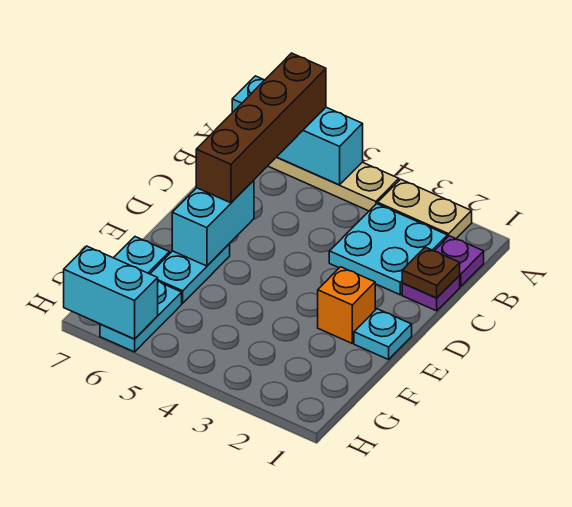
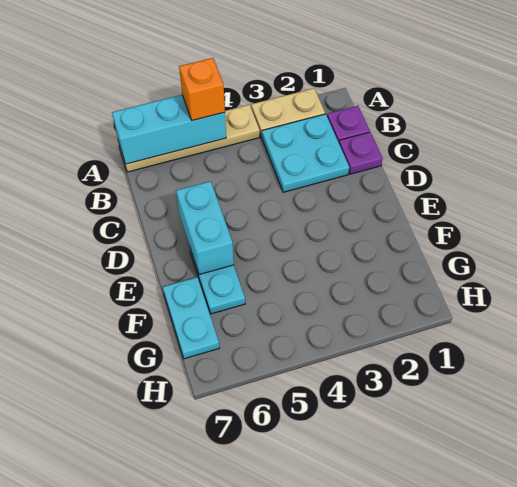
brown brick A6:D6 level 3 -> none
brown plate C1 level 2 -> none
cyan plate E1 level 1 -> none
orange brick E2 level 1 -> orange brick A5 level 3
cyan plate G6:H6 level 1 -> none
cyan brick H6:H7 level 2 -> none

